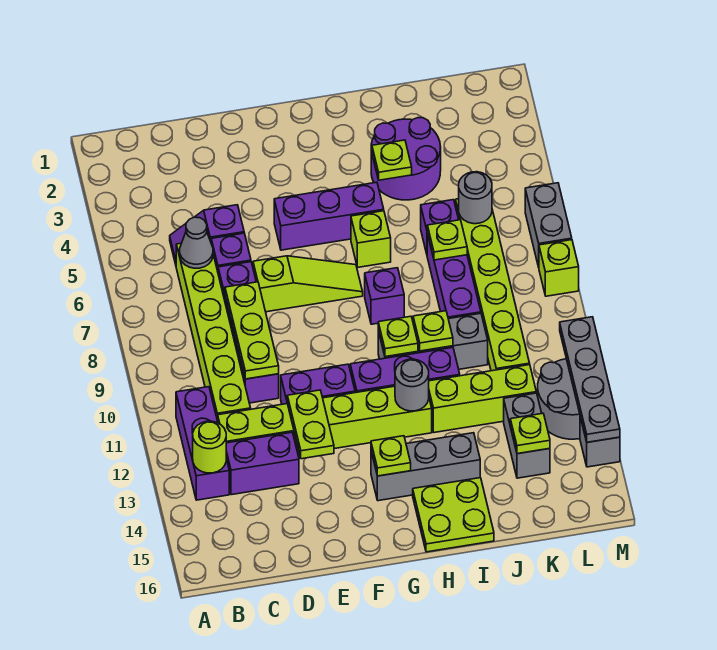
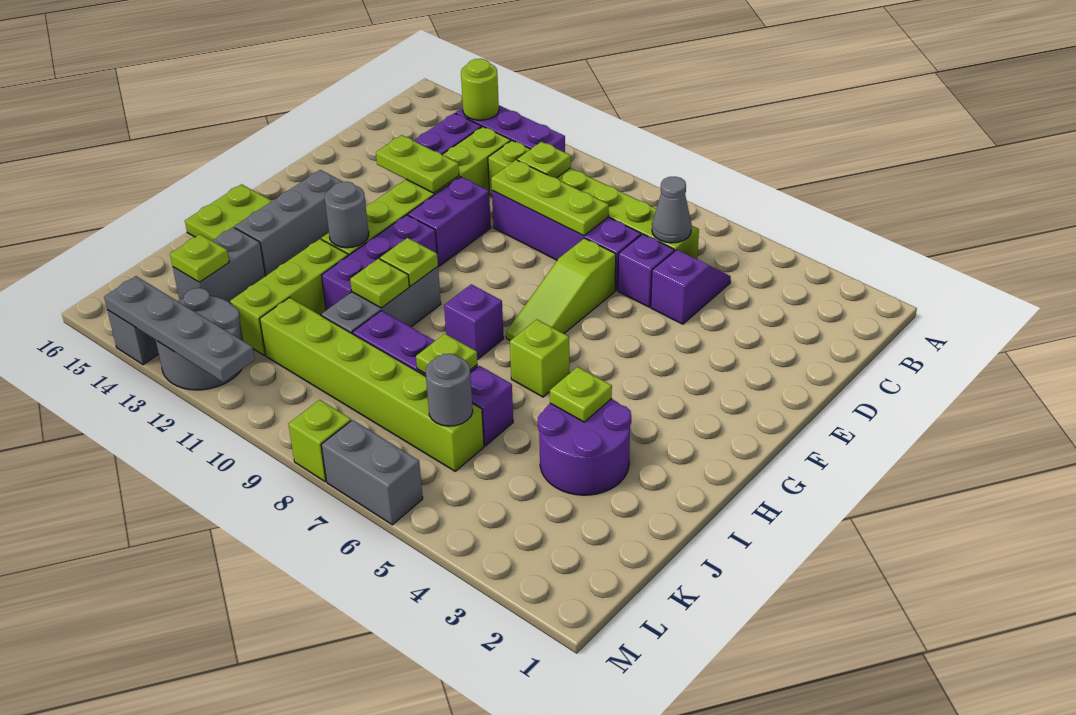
purple brick F5:H5 level 1 -> none
lime plate G14 level 2 -> lime plate C10 level 2
grey brick K13:K14 level 1 -> grey brick J14:K14 level 1

